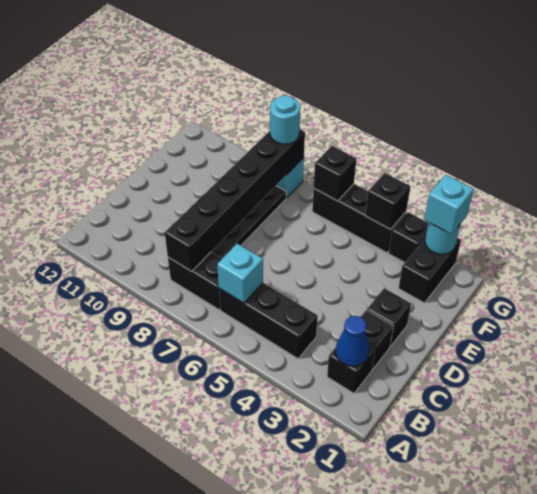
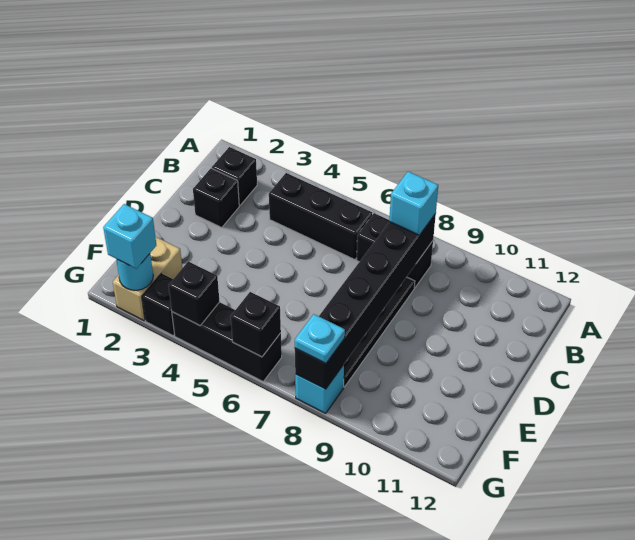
blue cone B2 level 2 -> none
cyan brick B6 level 2 -> cyan brick B8 level 3
black brick D2 level 1 -> none
black brick F2:G2 level 1 -> tan brick F2:G2 level 1
cyan round brick G8 level 3 -> cyan plate G8 level 3

